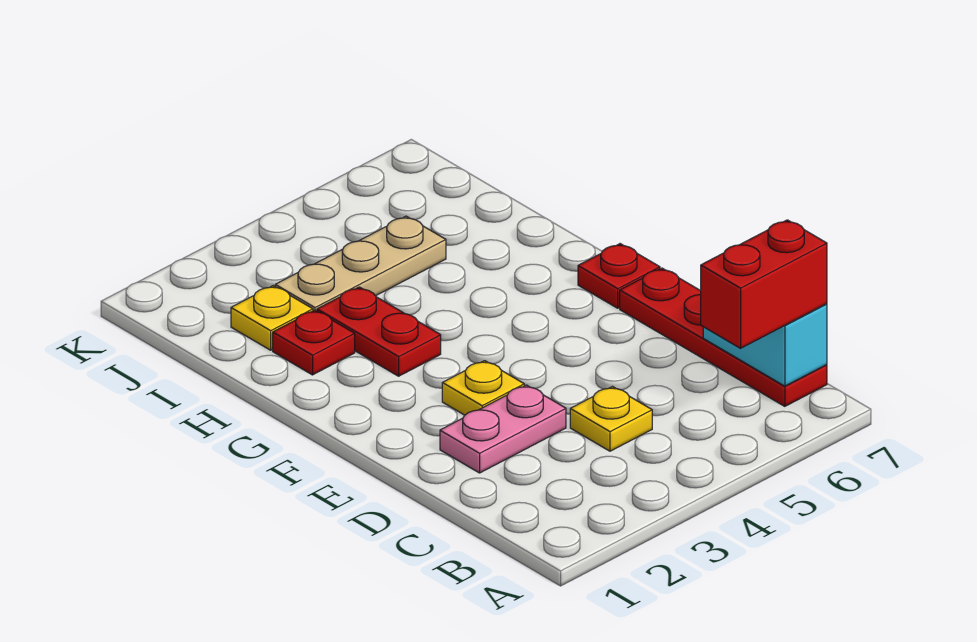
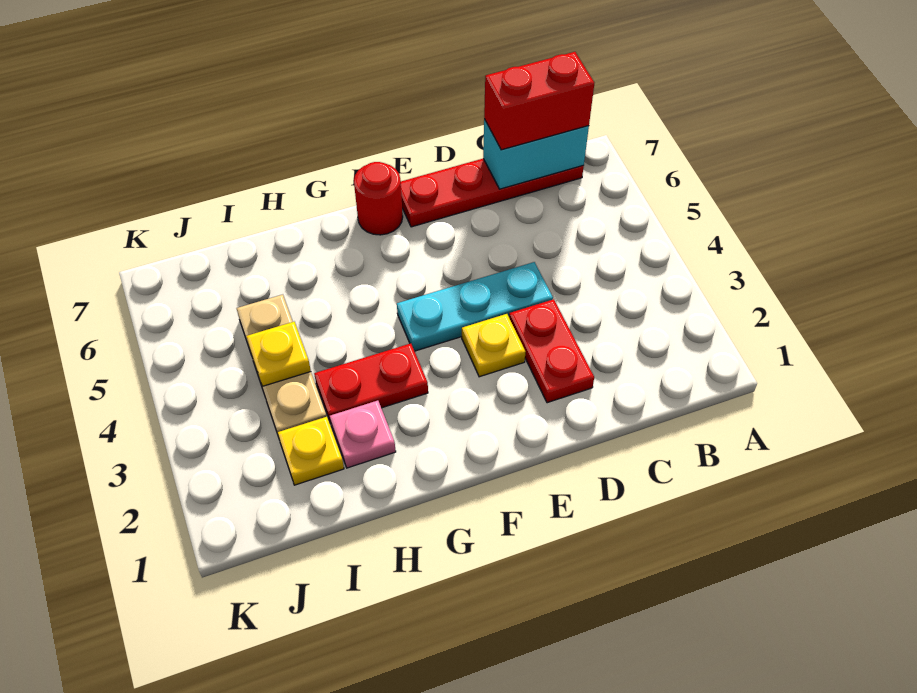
red brick B6:B7 level 3 -> red brick B7:C7 level 3
yellow plate C4 level 1 -> yellow plate I4 level 2
pink plate D2:D3 level 1 -> red plate D2:D3 level 1
none -> cyan plate D4:F4 level 1
red plate F7 level 1 -> red round brick F7 level 1
red plate H2 level 1 -> pink plate H2 level 1

